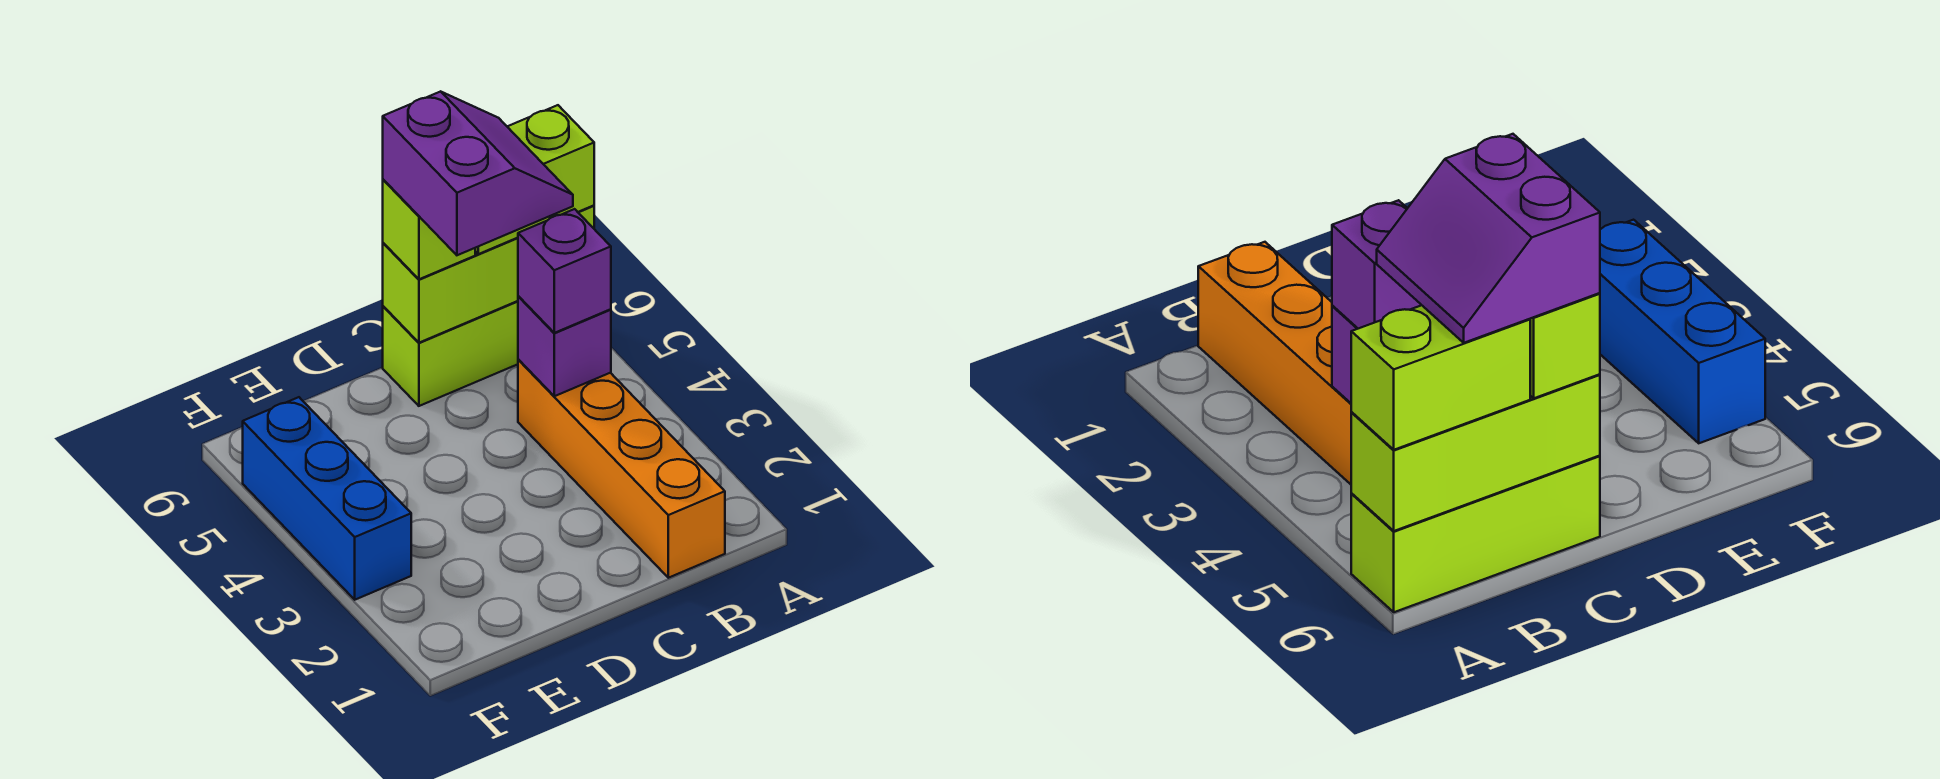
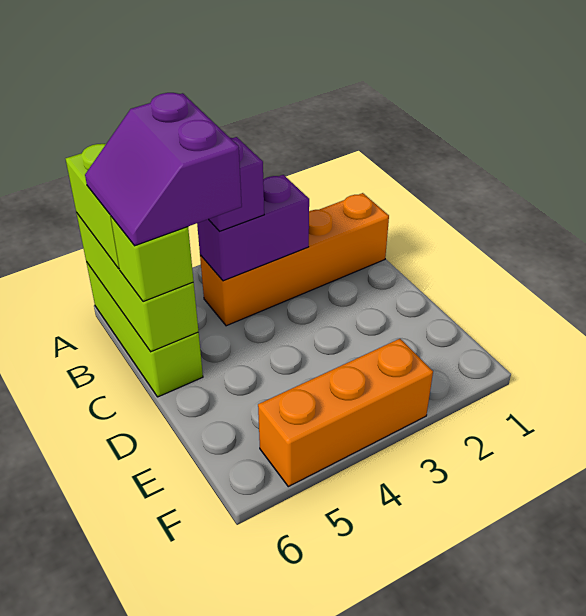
purple brick B4 level 2 -> purple brick B3:B4 level 2
purple slope B5:C6 level 4 top C -> purple slope B5:C6 level 4 top 5
blue brick F3:F5 level 1 -> orange brick F3:F5 level 1

